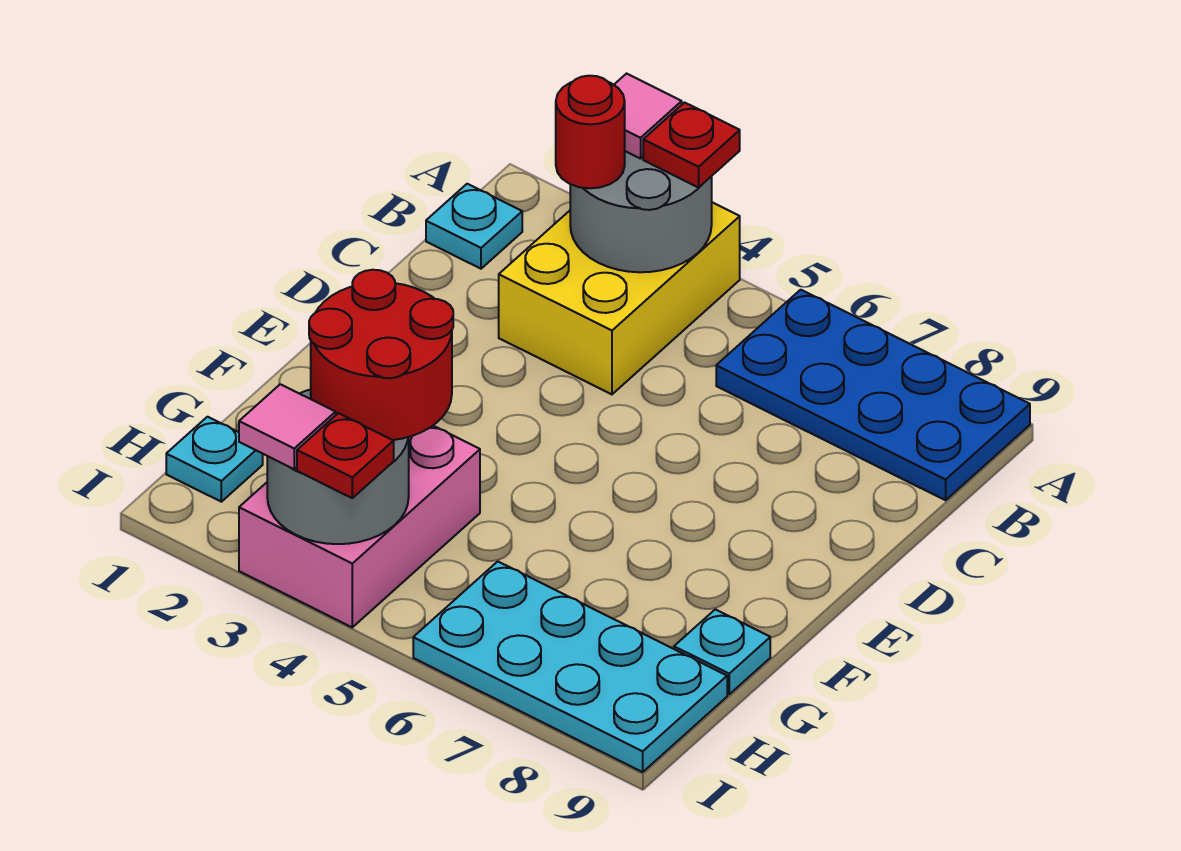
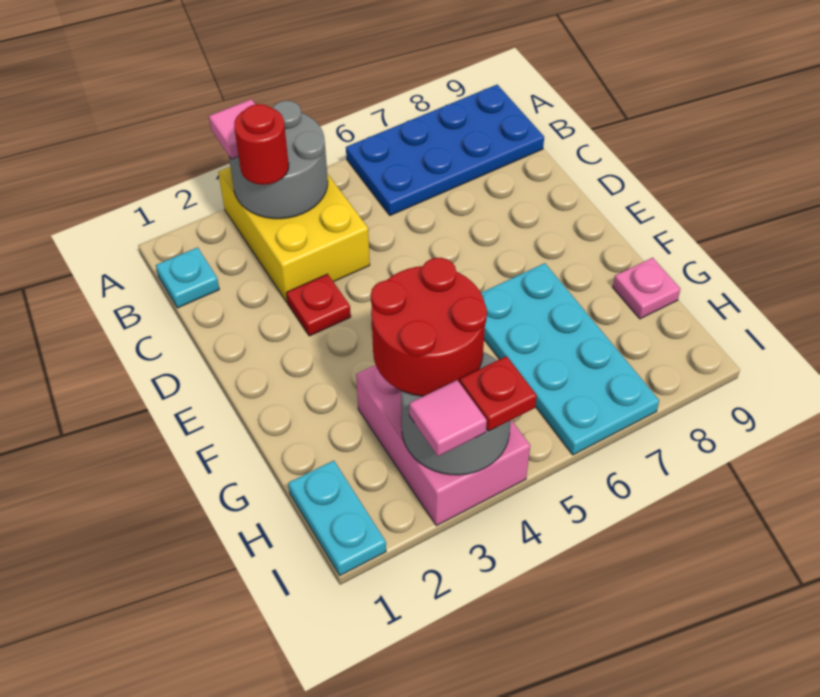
red plate A4 level 3 -> red plate D3 level 1
cyan plate G9 level 1 -> pink plate G9 level 1
cyan plate H1 level 1 -> cyan plate H1:I1 level 1
cyan plate H6:I9 level 1 -> cyan plate F6:I7 level 1

